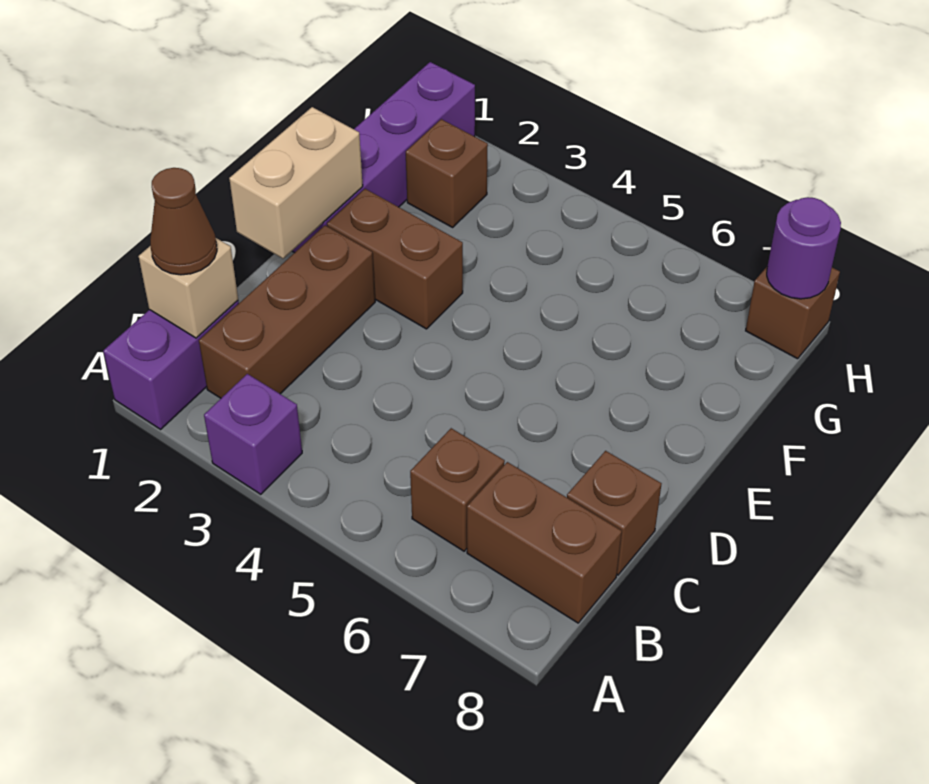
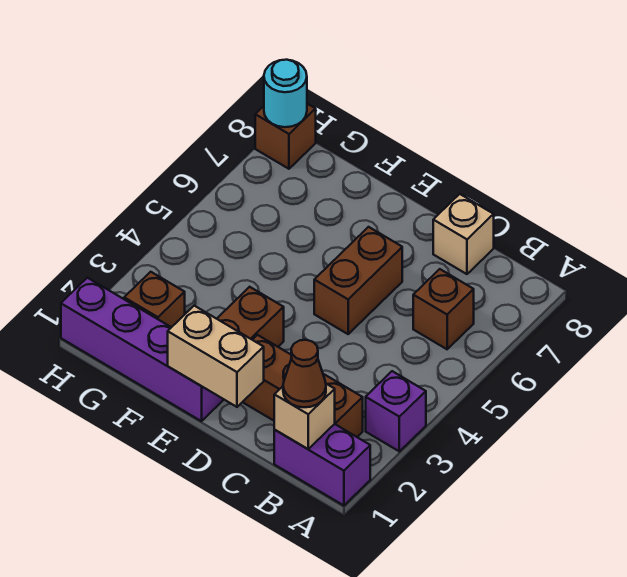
brown brick B7:B8 level 1 -> brown brick D5:D6 level 1
brown brick C8 level 1 -> tan brick C8 level 1
purple round brick H8 level 2 -> cyan round brick H8 level 2

